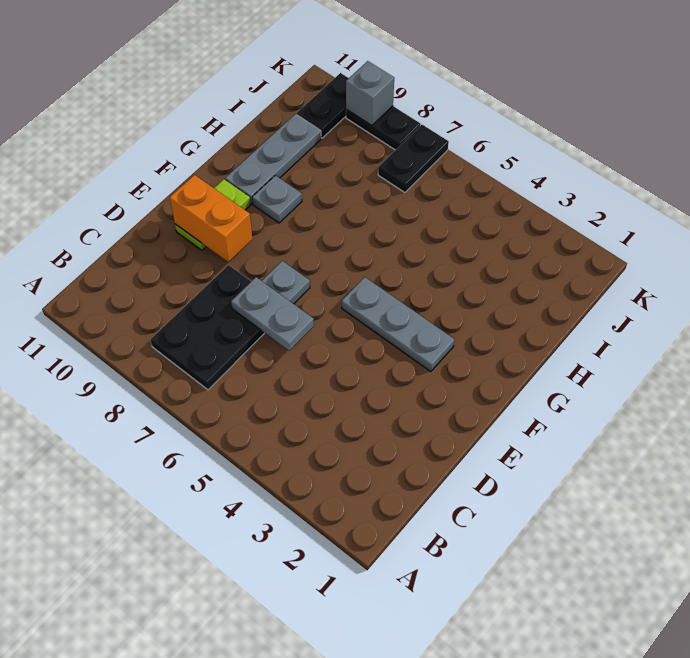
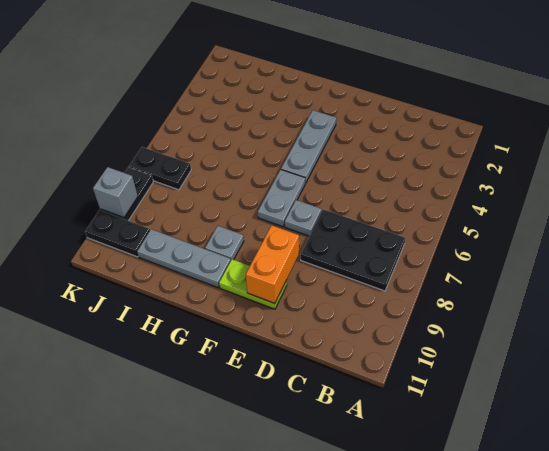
grey plate D6:D7 level 2 -> grey plate F6:F7 level 1

